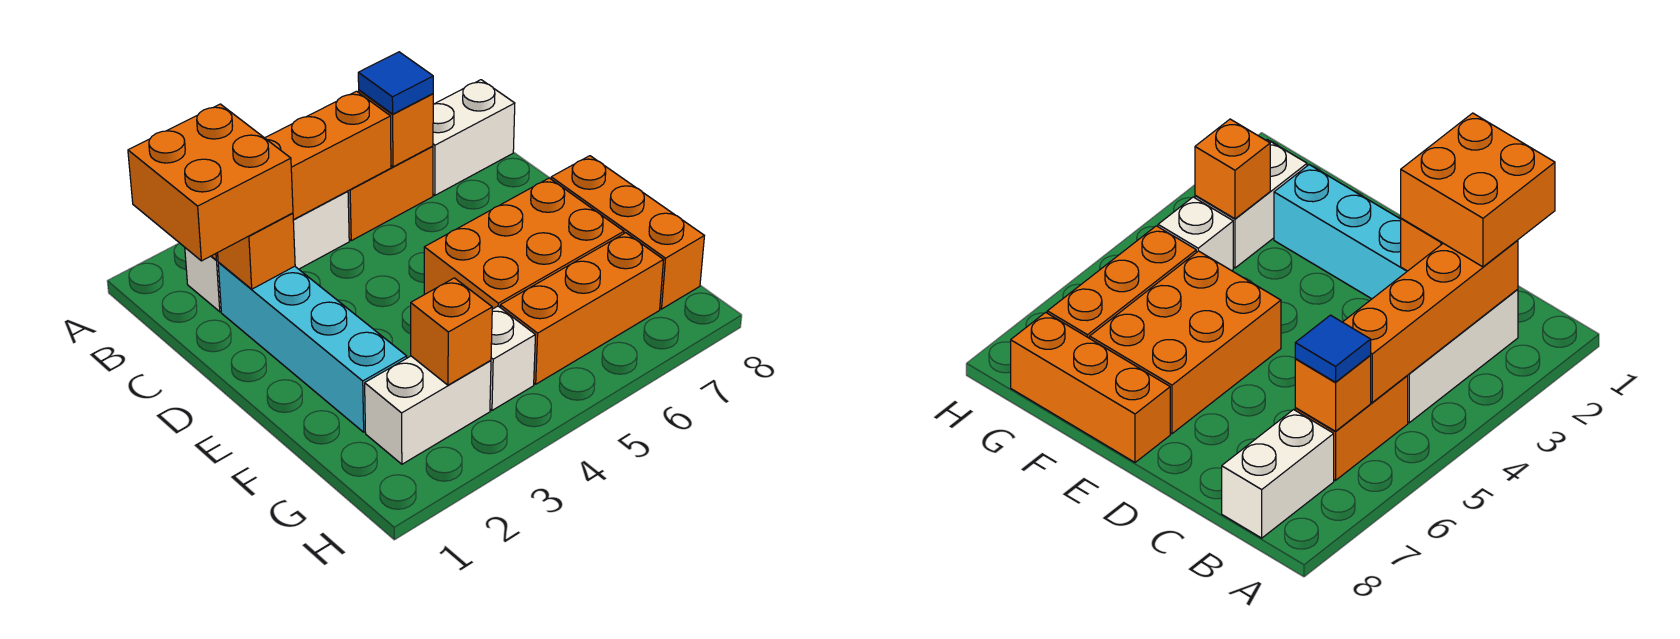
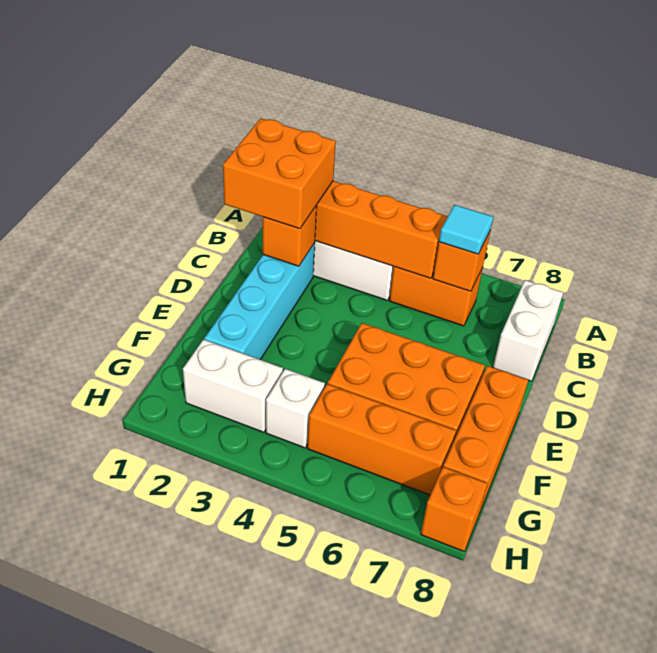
blue tile B6 level 3 -> cyan tile B6 level 3
white brick B7:B8 level 1 -> white brick B8:C8 level 1
orange brick G3 level 2 -> orange brick H8 level 1

